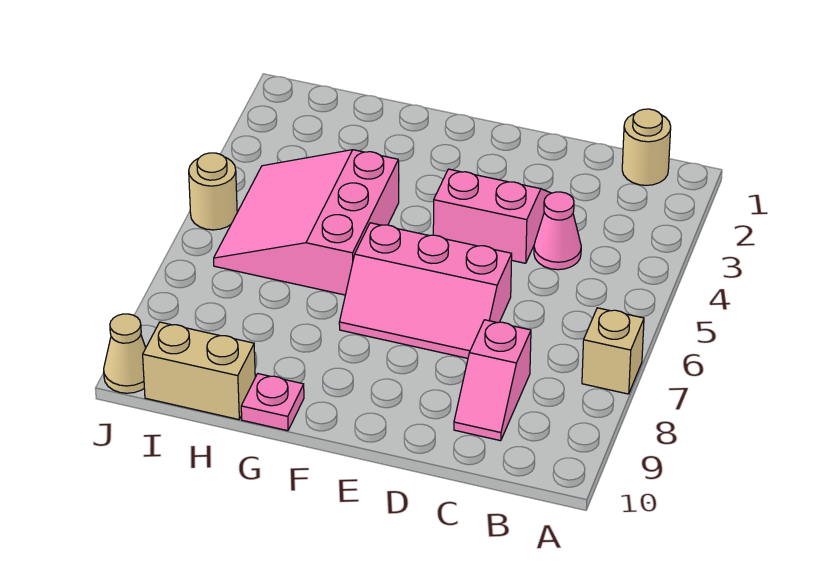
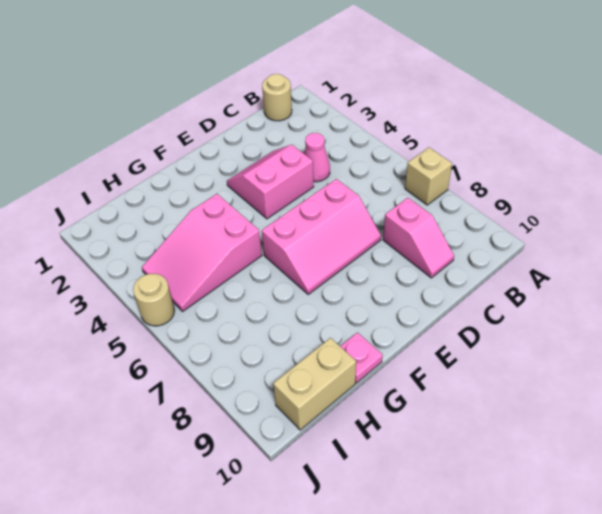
pink slope G4:I6 level 1 top G -> pink slope G4:I5 level 1 top G
tan cone J10 level 1 -> none

